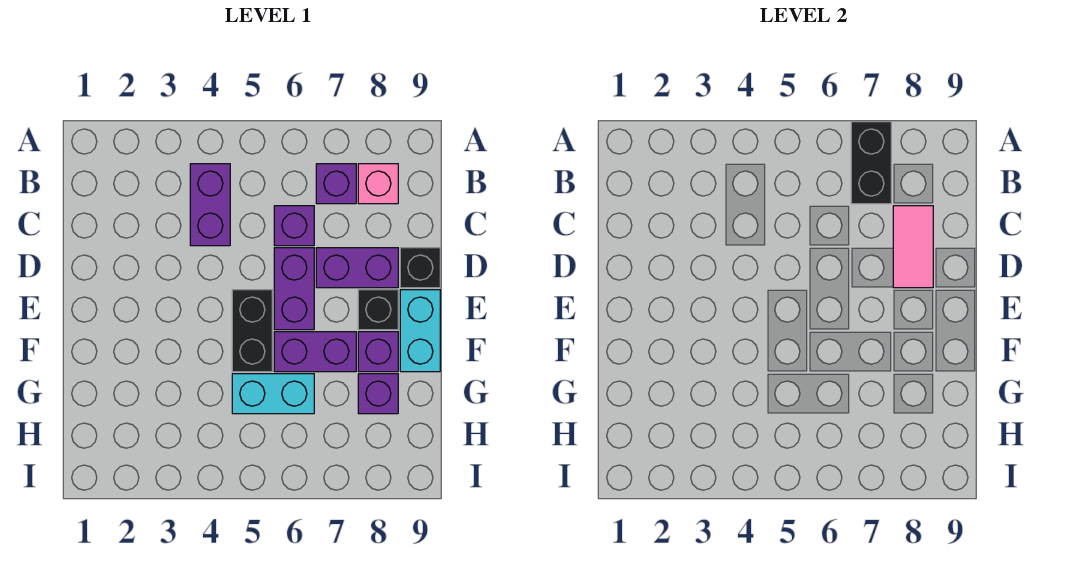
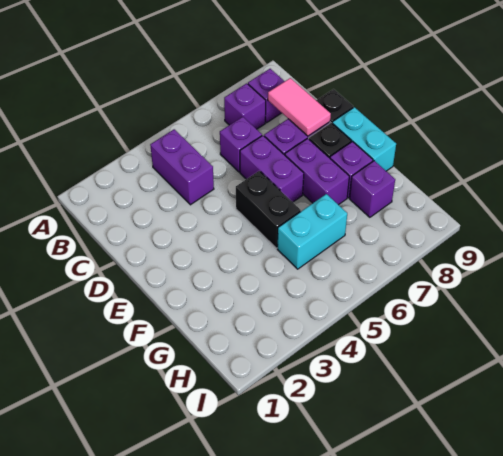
black brick A7:B7 level 2 -> none
pink brick B8 level 1 -> purple brick B8 level 1
purple brick F6:F7 level 1 -> purple brick E7:F7 level 1

